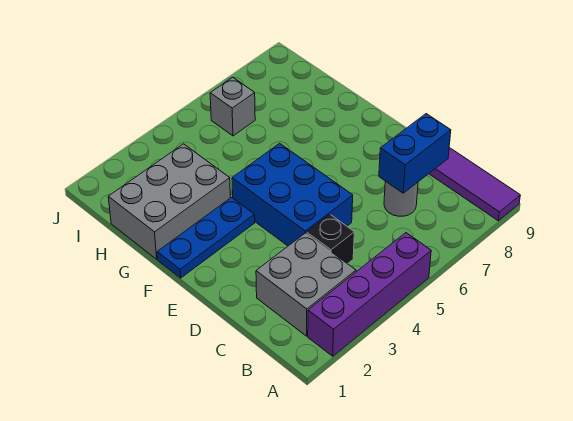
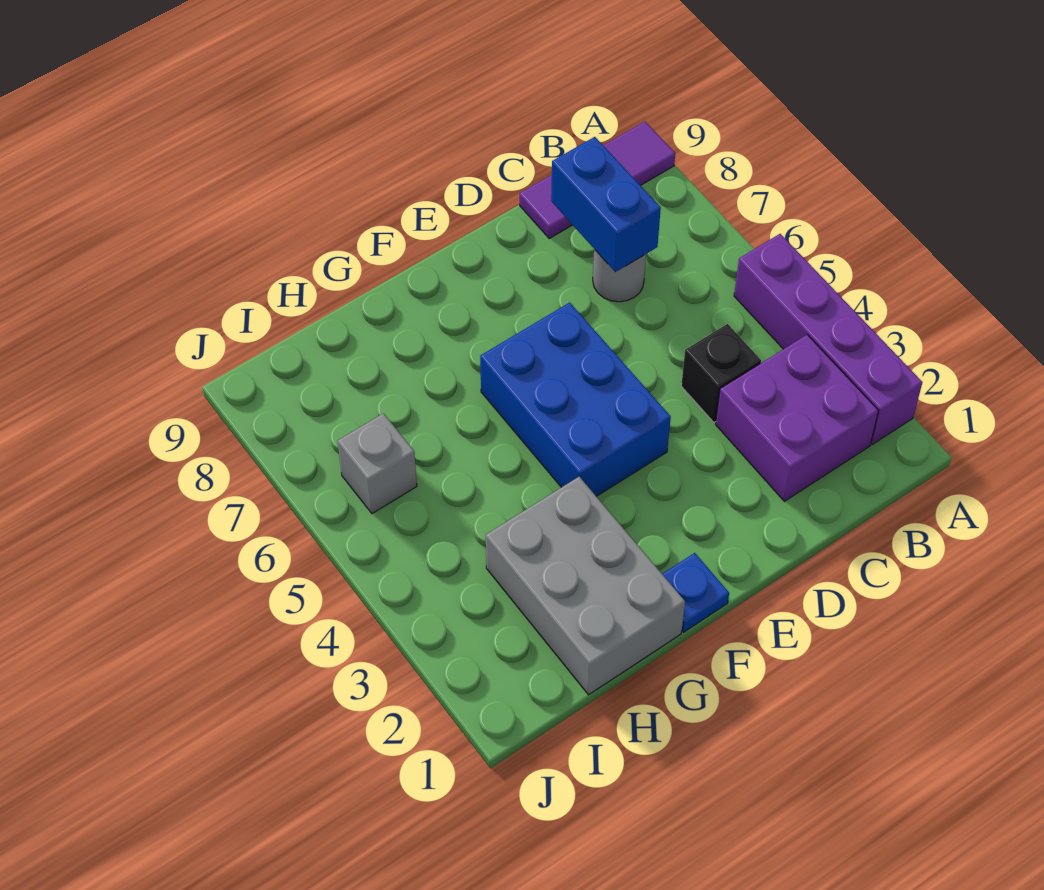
grey brick B2:C3 level 1 -> purple brick B2:C3 level 1
blue brick D4:F5 level 1 -> blue brick E4:F6 level 1
blue plate F1:F3 level 1 -> blue plate F1 level 1

